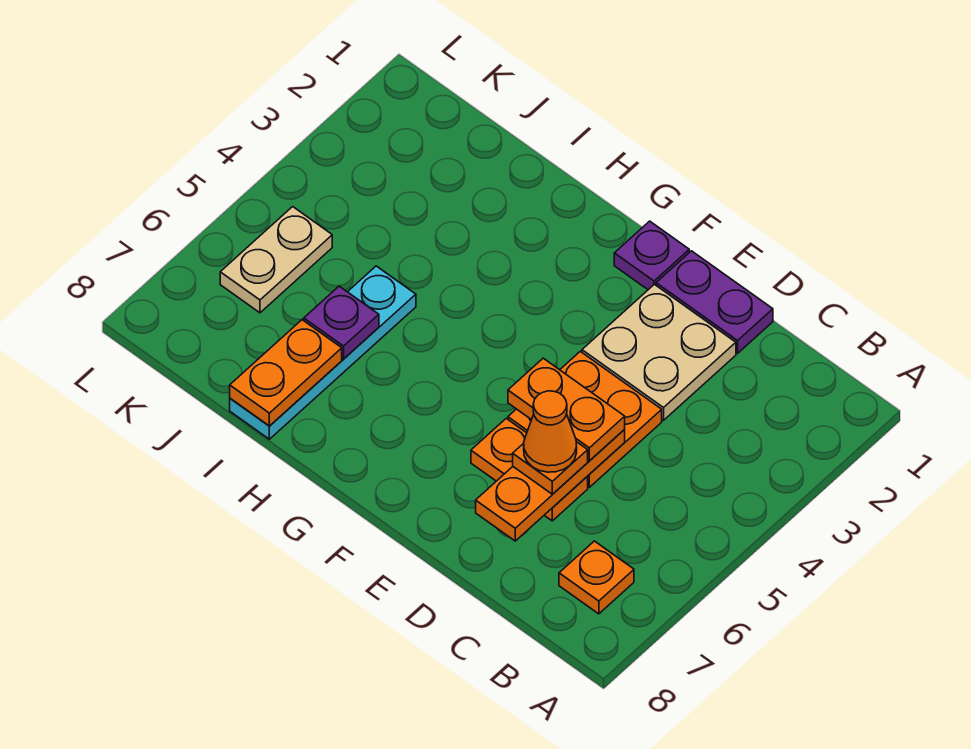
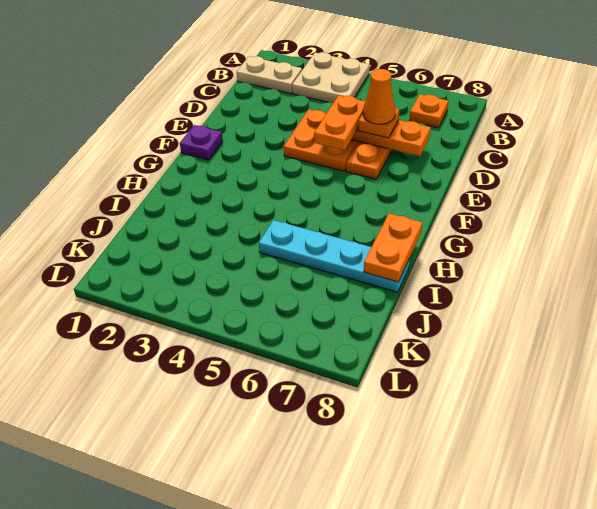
purple plate D1:E1 level 1 -> none
tan plate D2:E3 level 1 -> tan plate A3:B4 level 1
purple plate I6 level 2 -> none
orange plate I7:I8 level 2 -> orange plate H8:I8 level 2
tan plate K5:K6 level 1 -> tan plate B1:B2 level 1

